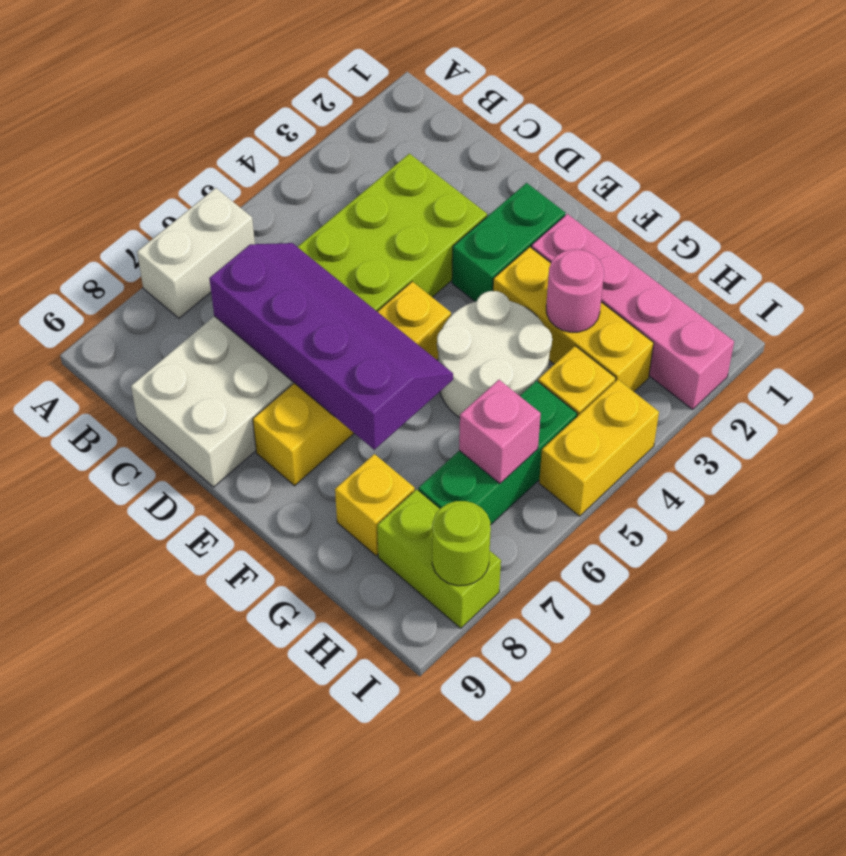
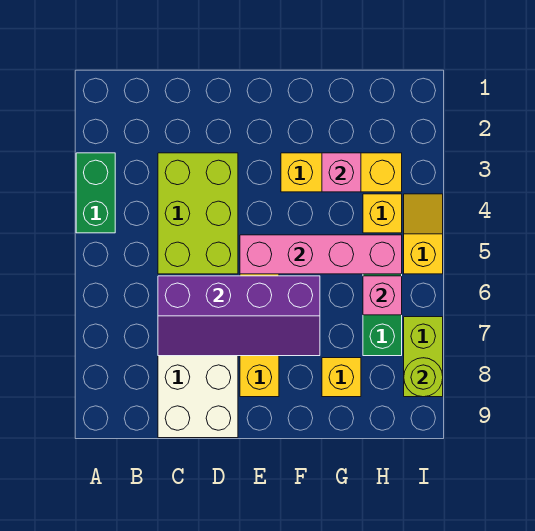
white brick A6:A7 level 1 -> none
purple slope C6:F7 level 2 top 7 -> purple slope C6:F7 level 2 top 6
green brick E2:E3 level 1 -> green brick A3:A4 level 1
pink brick F2:I2 level 1 -> pink brick E5:H5 level 2
white round brick F4:G5 level 1 -> none
pink round brick G3 level 2 -> pink brick G3 level 2
lime brick H8:I8 level 1 -> lime brick I7:I8 level 1
yellow brick I4:I5 level 1 -> yellow slope I4:I5 level 1 top 5

